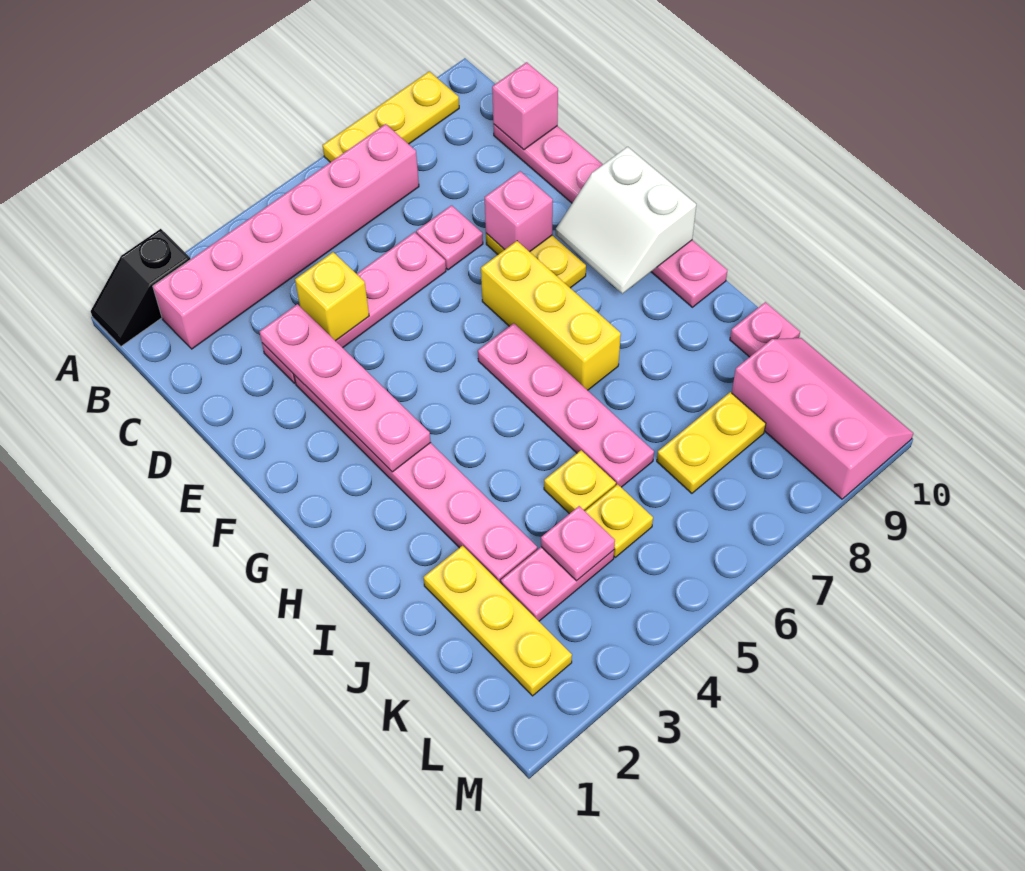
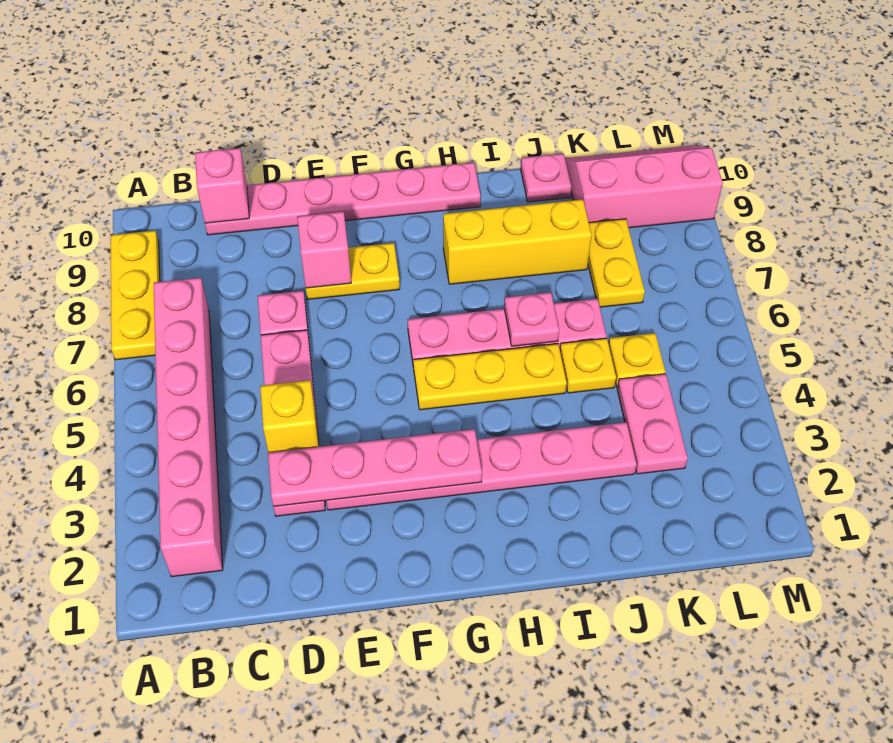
black slope A1:A2 level 1 top 2 -> none
yellow brick F7:H7 level 1 -> yellow brick H8:J8 level 1
white slope F9:G10 level 2 top 10 -> none
yellow plate J2:L2 level 1 -> yellow plate G5:I5 level 1
pink plate K4 level 2 -> pink plate I6 level 2

